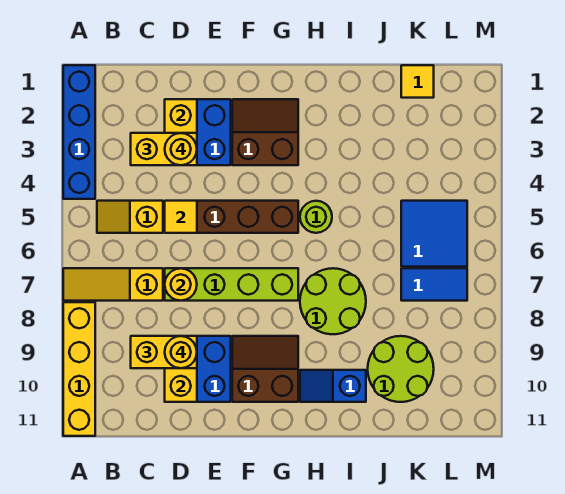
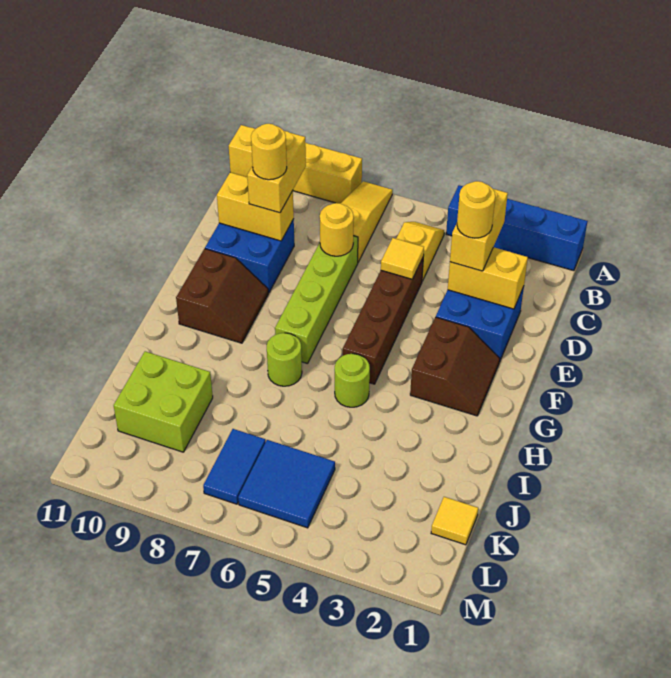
lime round brick H7:I8 level 1 -> lime round brick H7 level 1
blue slope H10:I10 level 1 top I -> none
lime round brick J9:K10 level 1 -> lime brick J9:K10 level 1

